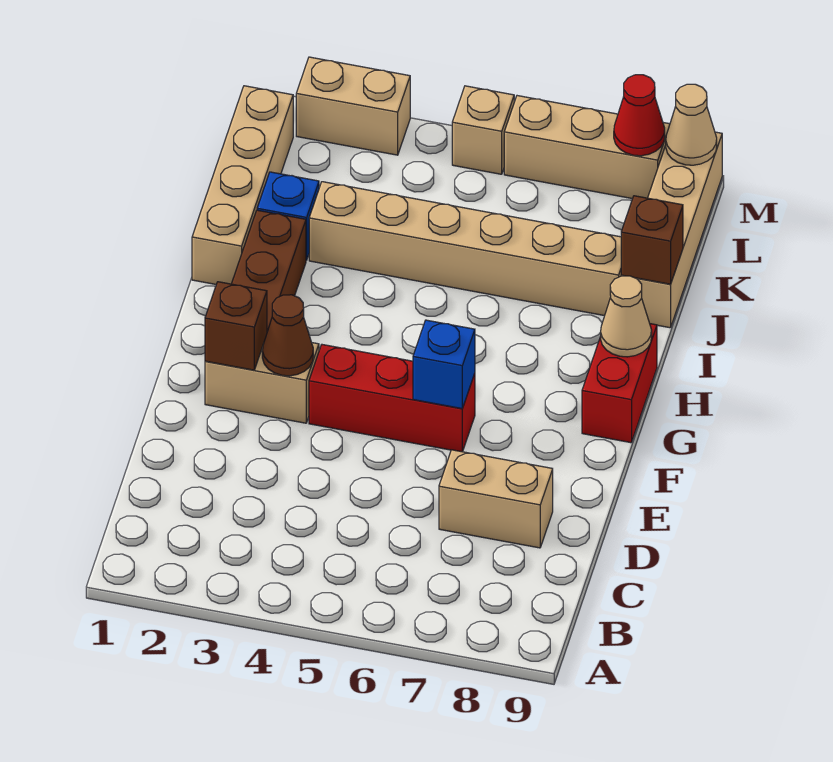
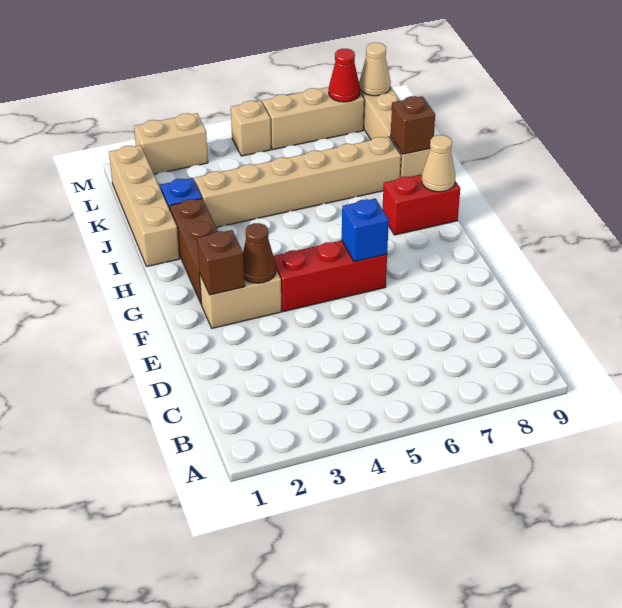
tan brick D7:D8 level 1 -> none
red brick G9:H9 level 1 -> red brick H8:H9 level 1

